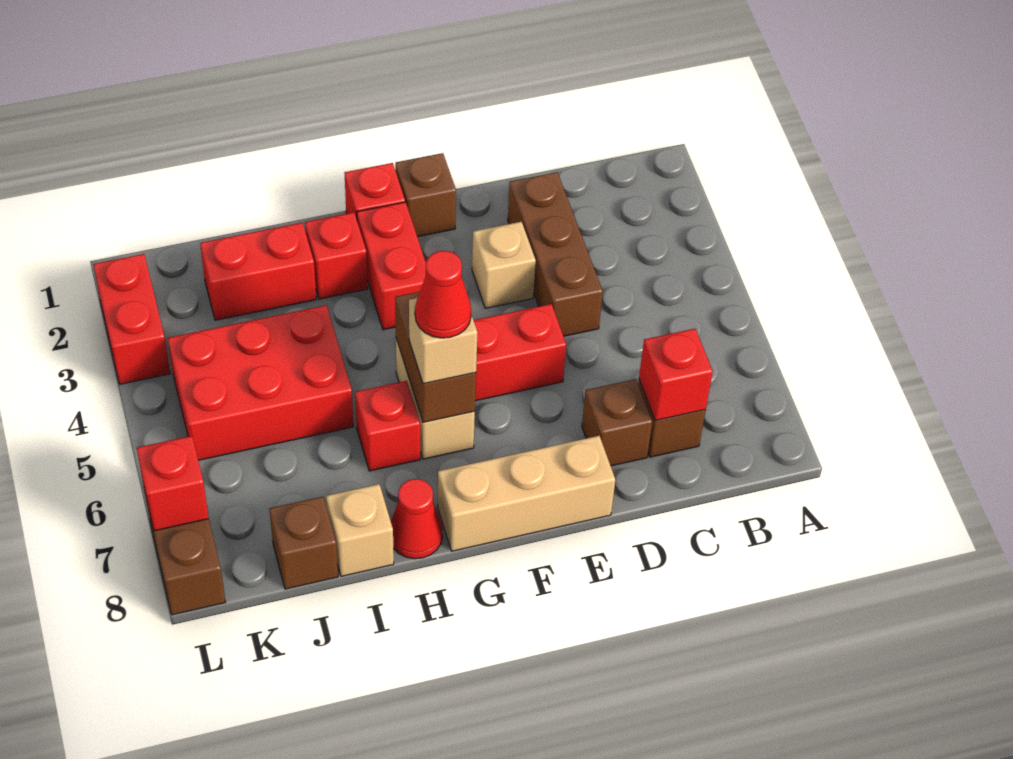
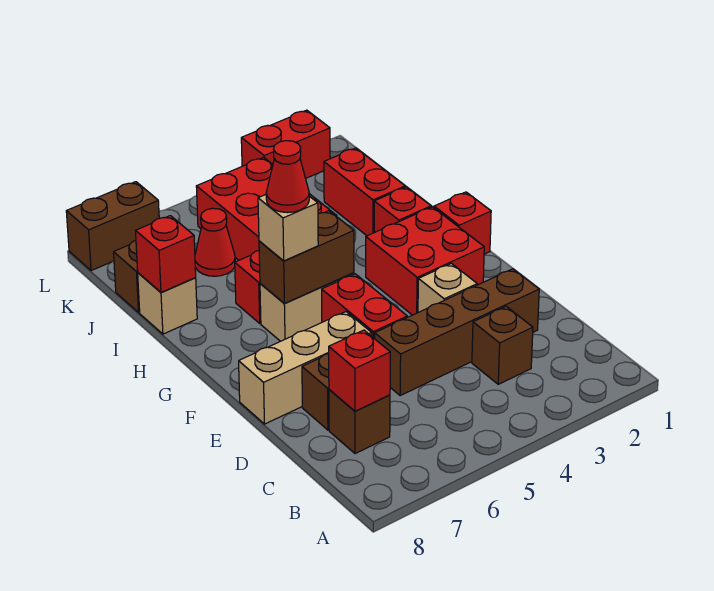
brown brick D2:D4 level 1 -> brown brick D2:D5 level 1
tan brick E8:G8 level 1 -> tan brick E6:E8 level 1
brown brick F1 level 1 -> brown brick C3 level 1
red brick G2:G3 level 1 -> red brick F2:G3 level 1
red cone H8 level 1 -> red cone J6 level 1
red brick L7 level 2 -> red brick I8 level 2

